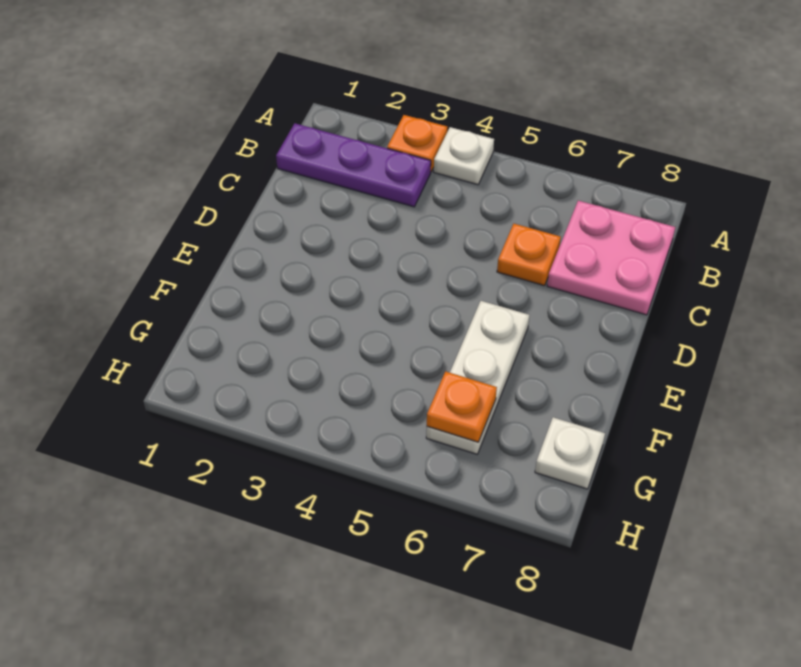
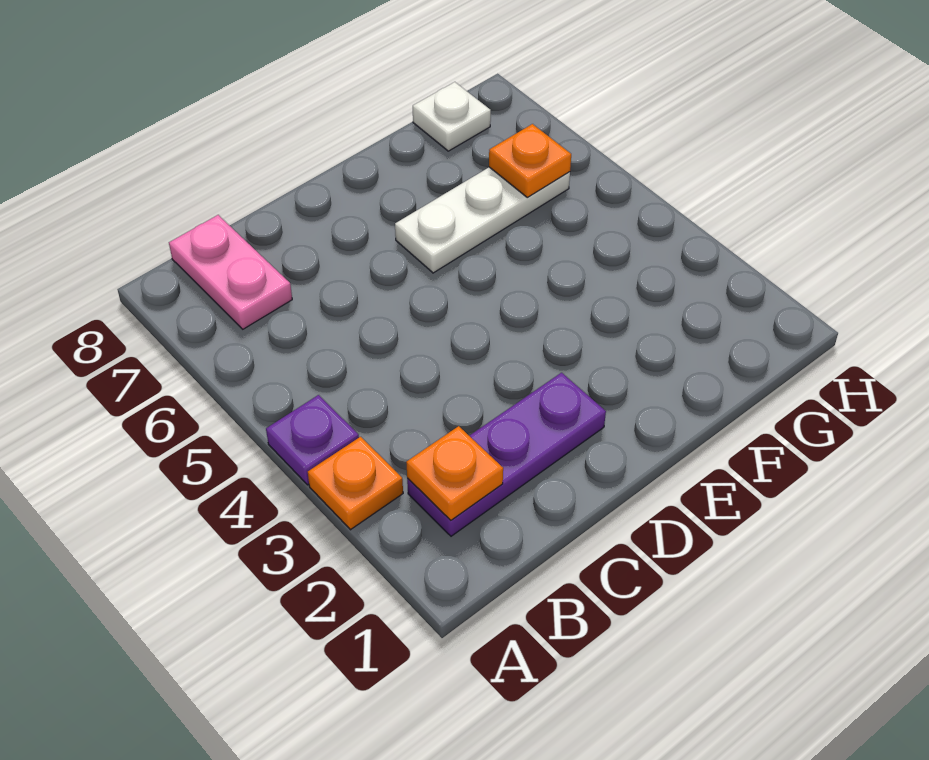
white plate A4 level 1 -> purple plate A4 level 1
purple plate B1:B3 level 1 -> purple plate B2:D2 level 1
pink plate B7:C8 level 1 -> pink plate B7:B8 level 1
orange plate C6 level 1 -> orange plate B2 level 2

